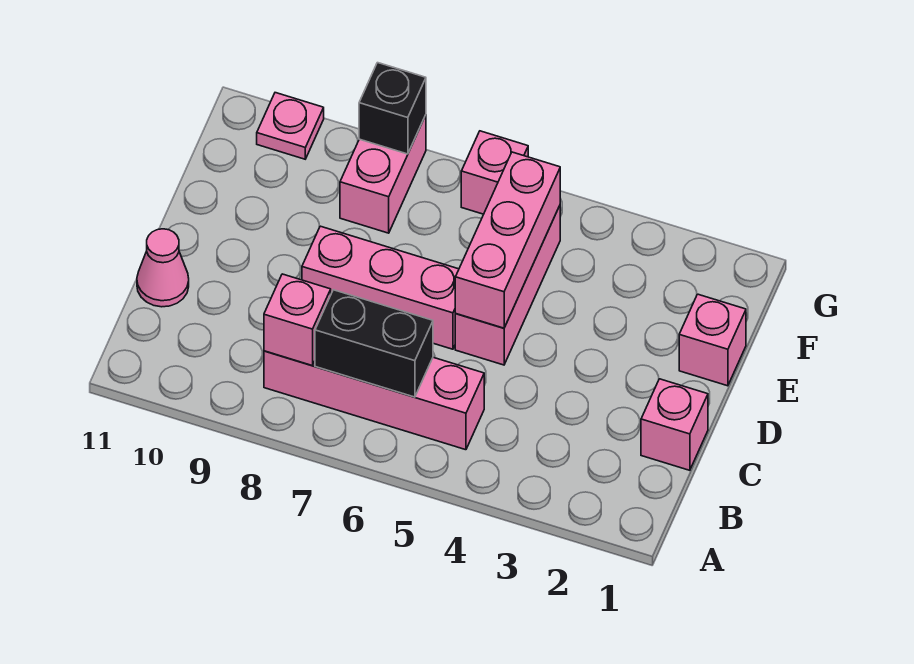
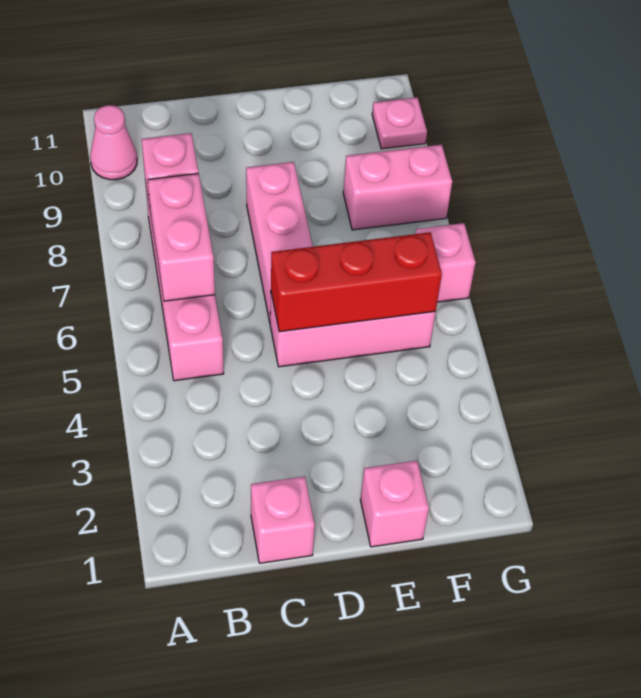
black brick B6:B7 level 2 -> pink brick B6:B7 level 2
pink cone C11 level 1 -> pink cone A10 level 1
pink brick D5:F5 level 2 -> red brick D5:F5 level 2
black brick G8 level 2 -> none

